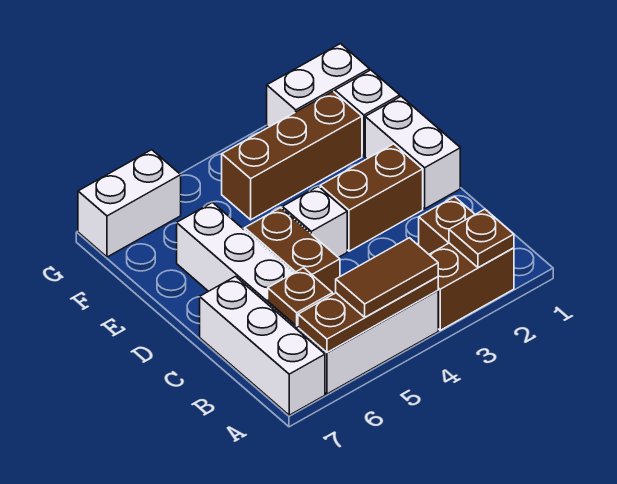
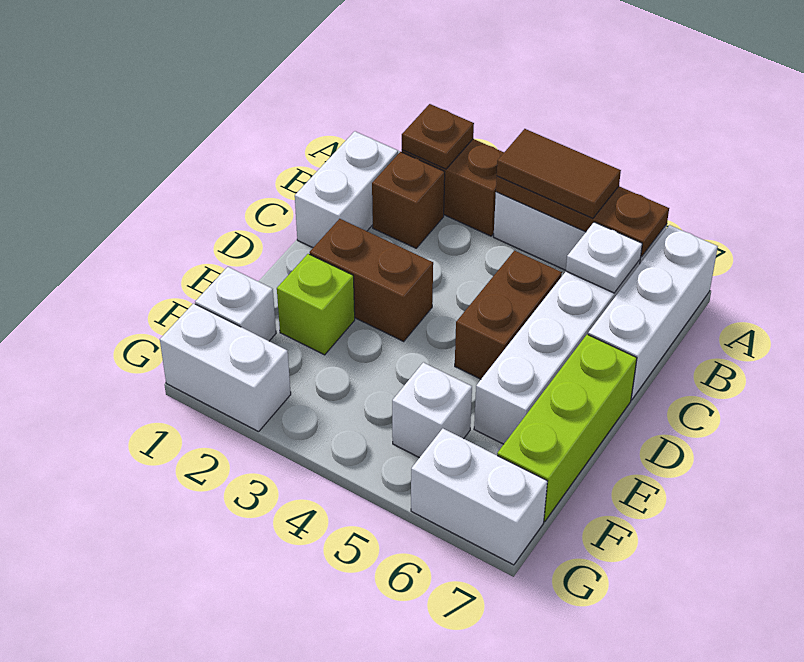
brown plate B6 level 2 -> white plate B6 level 2
white brick D1:E1 level 1 -> white brick B1:C1 level 1
white brick D4 level 1 -> white brick F5 level 1
none -> lime brick D7:F7 level 1
none -> lime brick E2 level 1
brown brick F2:F4 level 1 -> none

